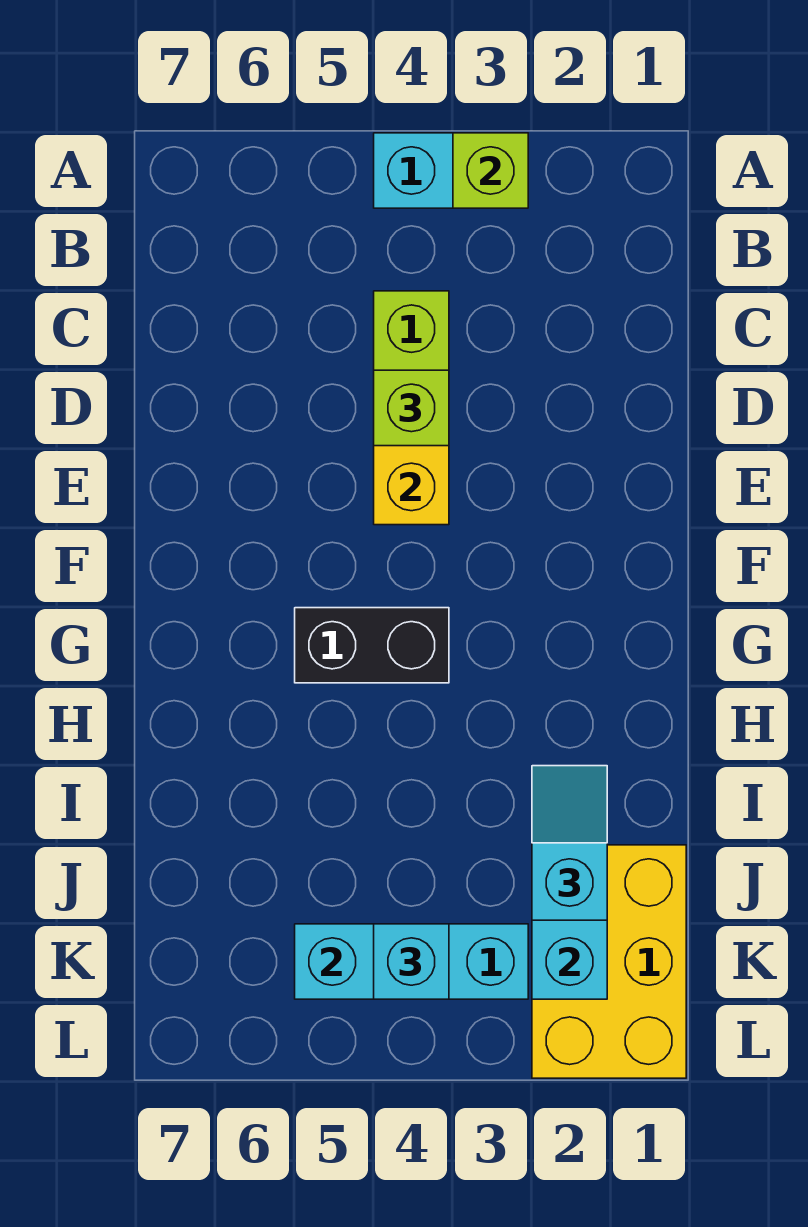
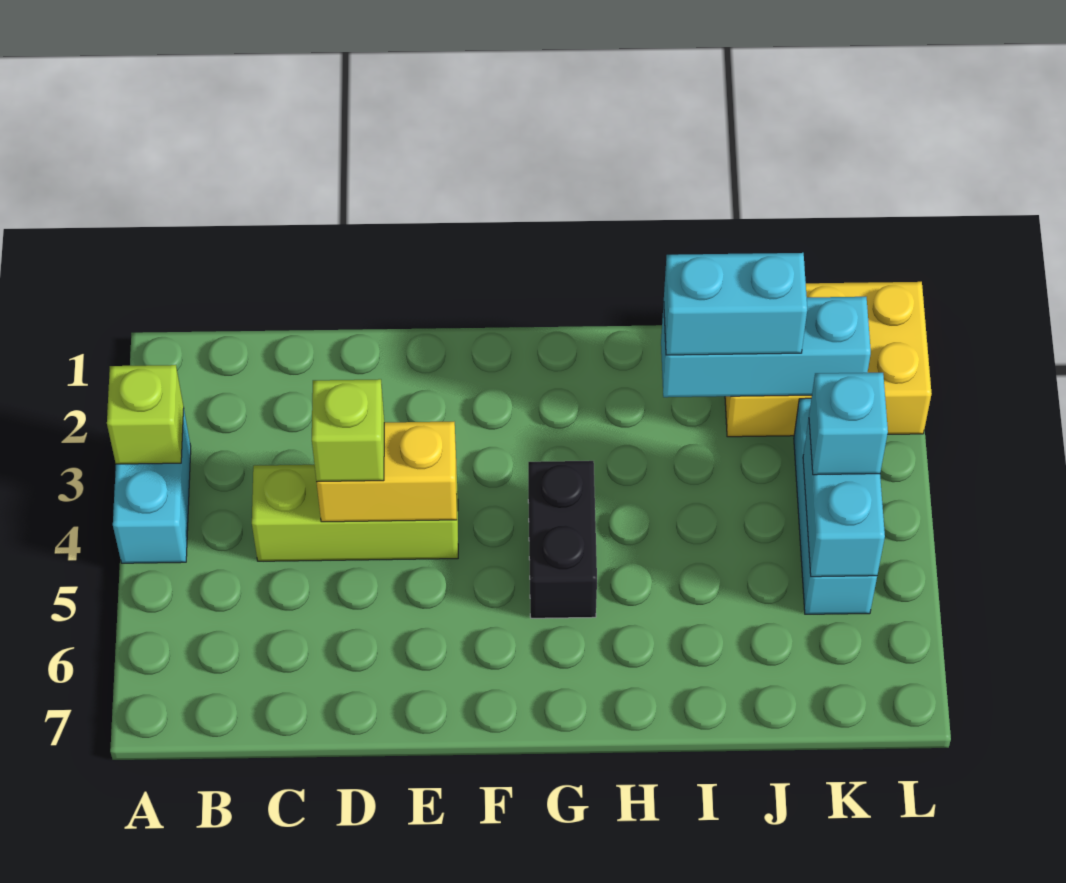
cyan slope I2:J2 level 3 top J -> cyan brick I2:J2 level 3

